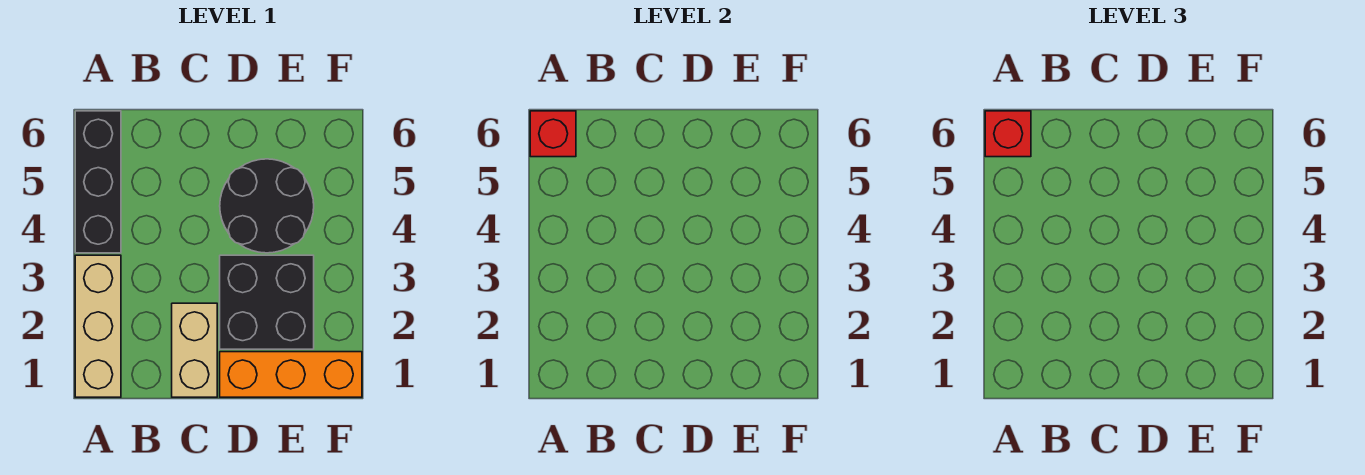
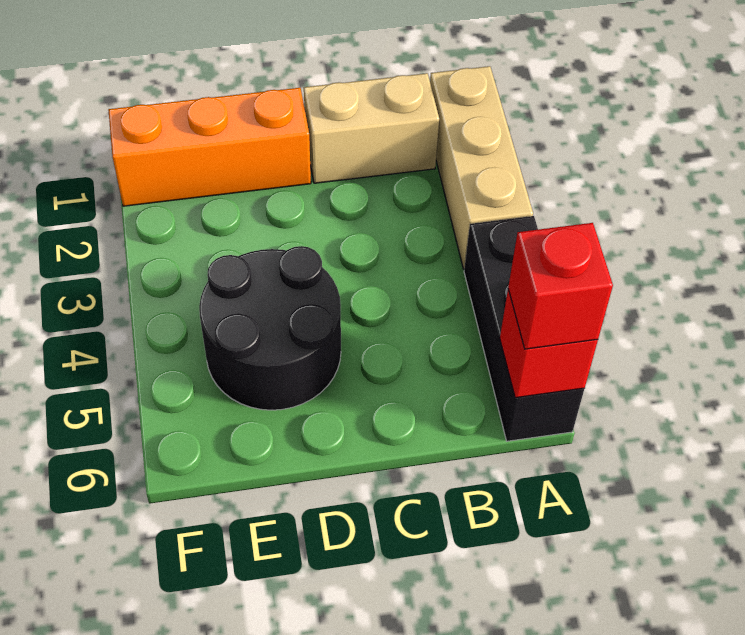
tan brick C1:C2 level 1 -> tan brick B1:C1 level 1
black brick D2:E3 level 1 -> none

